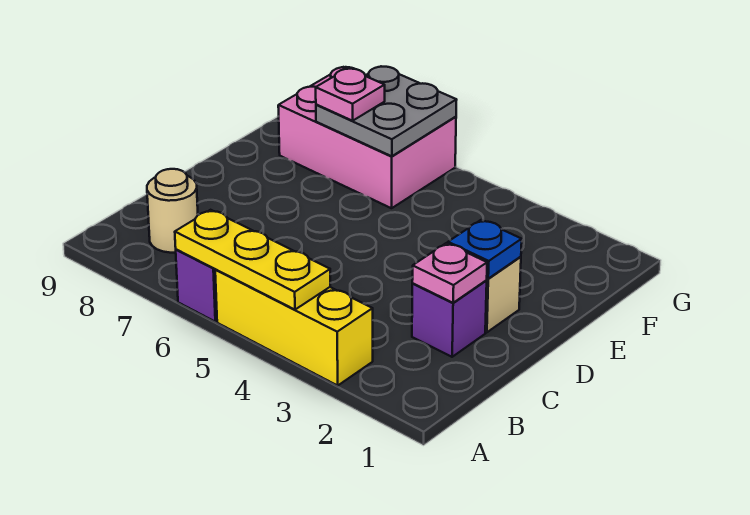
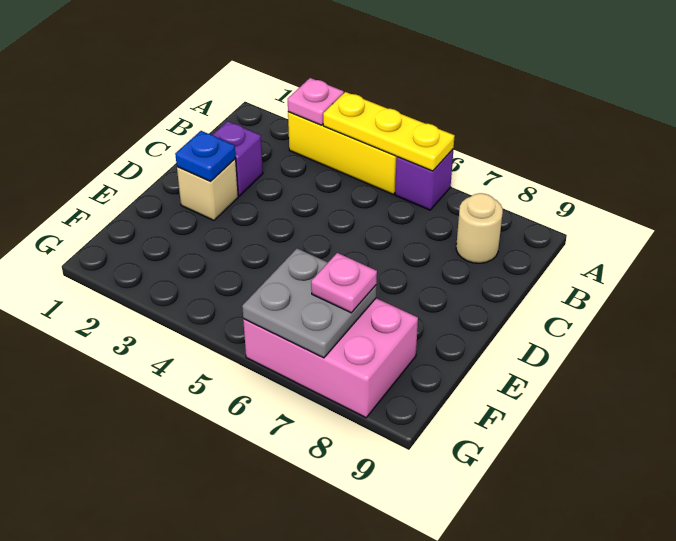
pink plate C2 level 2 -> pink plate A3 level 2

